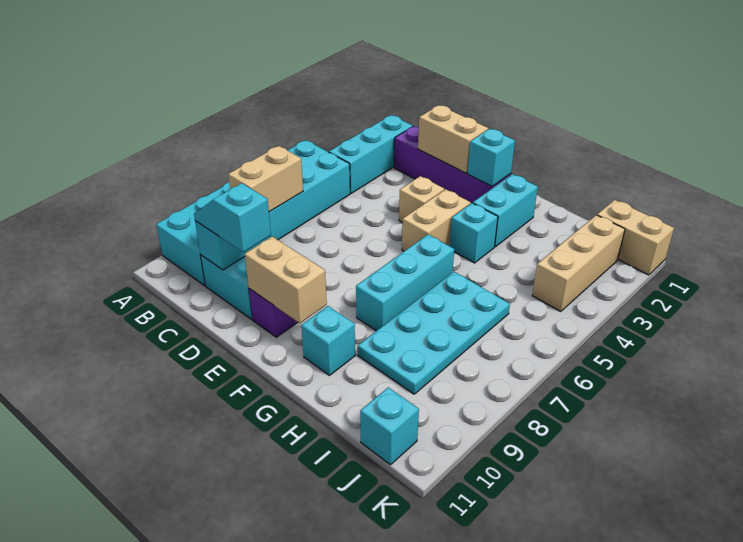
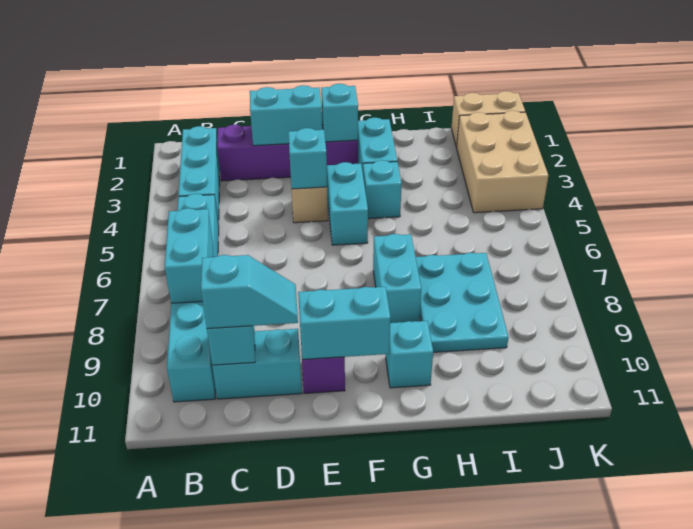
cyan brick A5:B10 level 1 -> cyan brick B5:B10 level 1
tan brick B7:B8 level 2 -> cyan brick B7:B8 level 2
cyan slope C10:D10 level 3 top D -> cyan slope C10:D10 level 3 top C
tan brick D2:E2 level 2 -> cyan brick D2:E2 level 2
tan brick E10:F10 level 2 -> cyan brick E10:F10 level 2
tan brick F4:F5 level 1 -> cyan brick F4:F5 level 1
cyan brick G6:G8 level 1 -> cyan brick G7:G8 level 1
cyan plate H6:I9 level 1 -> cyan plate H7:I9 level 1
tan brick J2:J4 level 1 -> tan brick J2:K4 level 1
cyan brick J11 level 1 -> cyan brick E4 level 2

